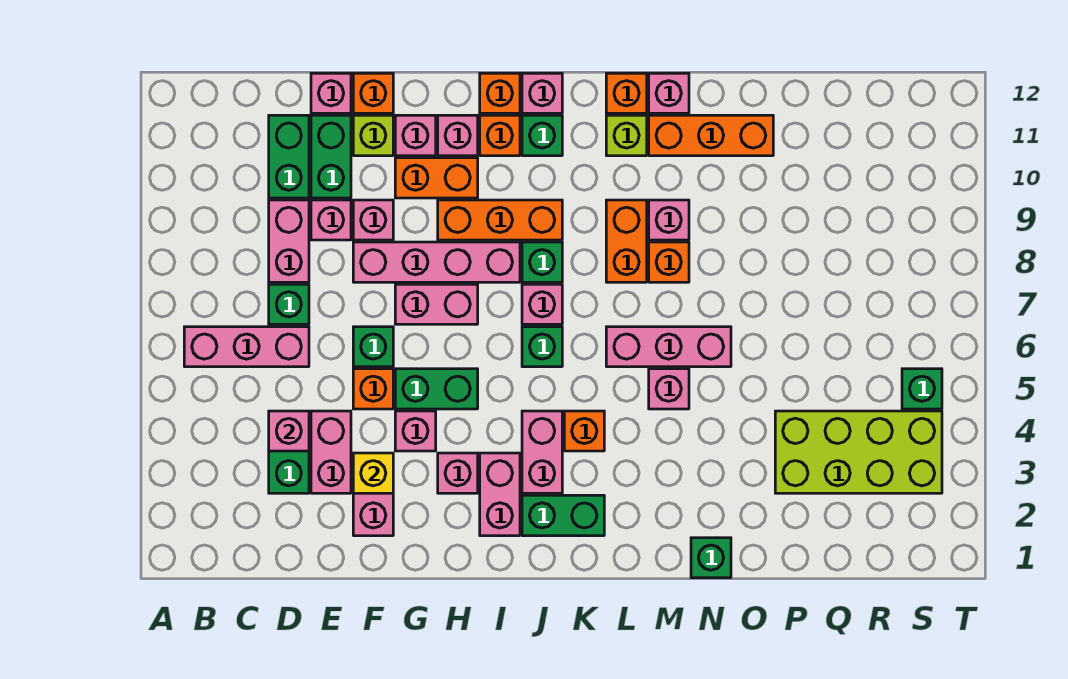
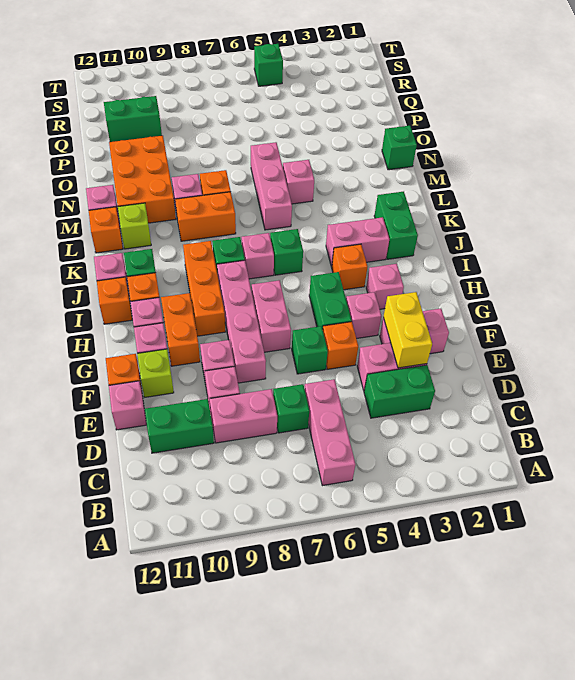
pink brick D4 level 2 -> none
green brick E10:E11 level 1 -> green brick Q10:Q11 level 1
yellow brick F3 level 2 -> yellow brick E3:F3 level 2
pink brick I2:I3 level 1 -> none
orange brick K4 level 1 -> orange brick I4 level 1
orange brick M11:O11 level 1 -> orange brick M10:O11 level 1
lime brick P3:S4 level 1 -> none

